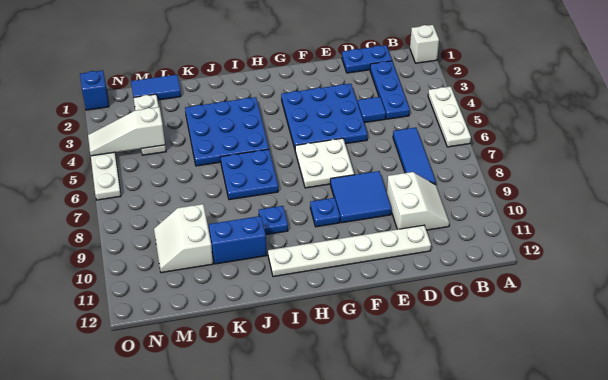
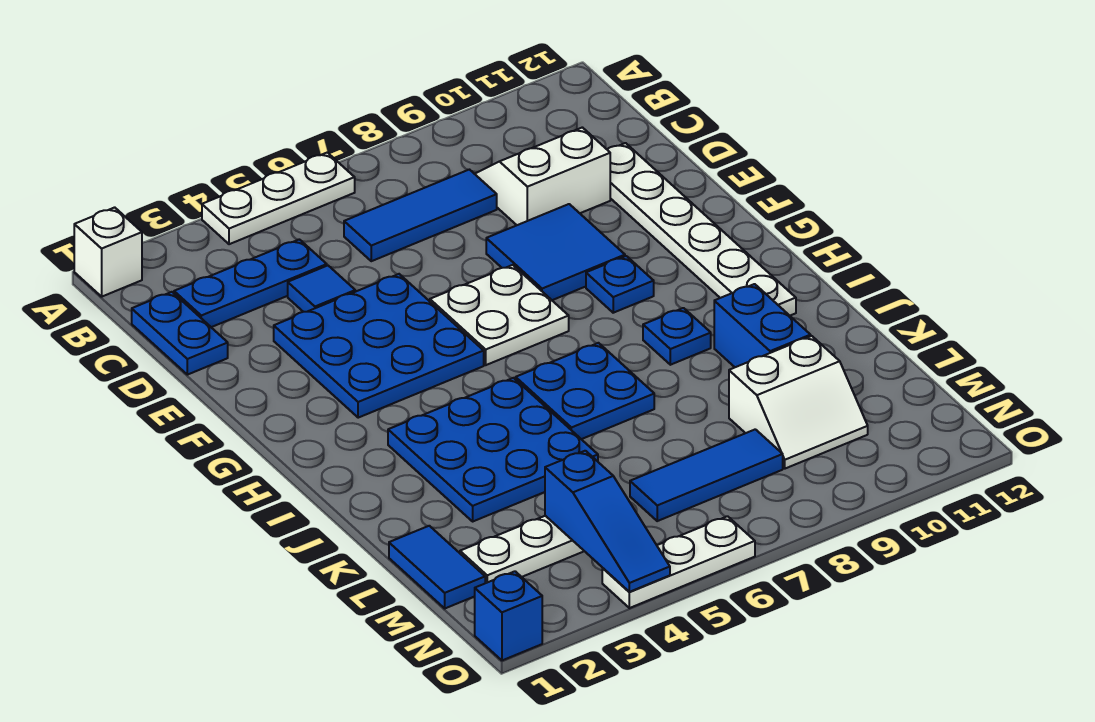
white slope M4:O4 level 2 top M -> blue slope M4:O4 level 2 top M
none -> blue tile M6:M8 level 1

